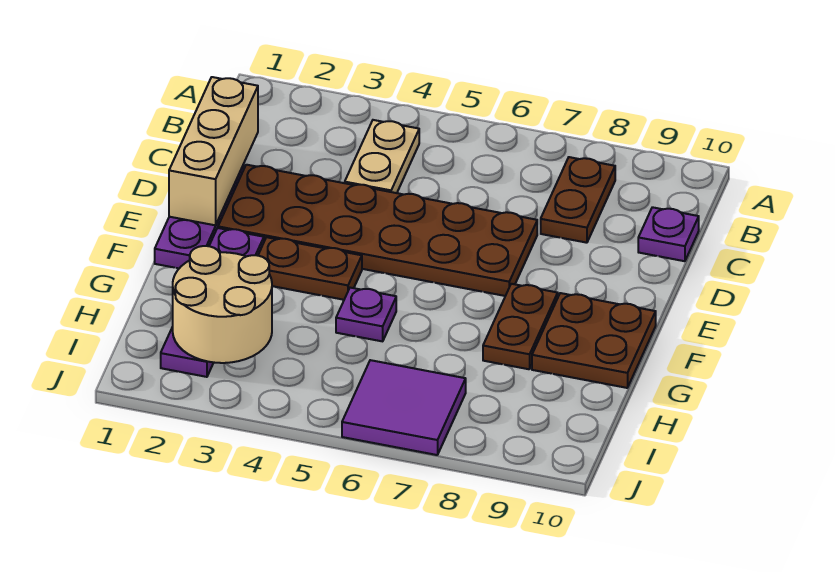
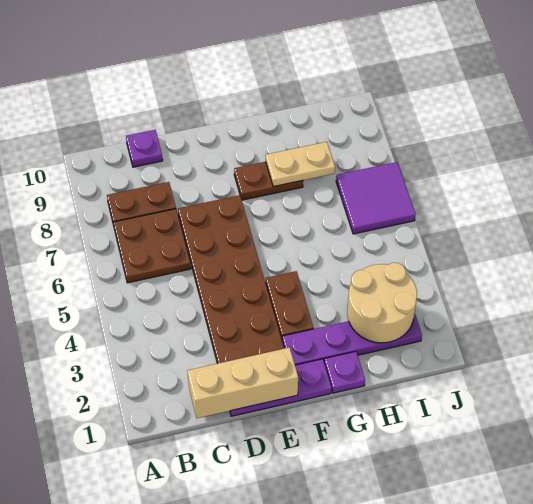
tan plate B4:C4 level 1 -> tan plate G8:H8 level 2
brown plate F9:G10 level 1 -> brown plate B6:C7 level 1
purple plate G5 level 1 -> purple plate G1 level 1

